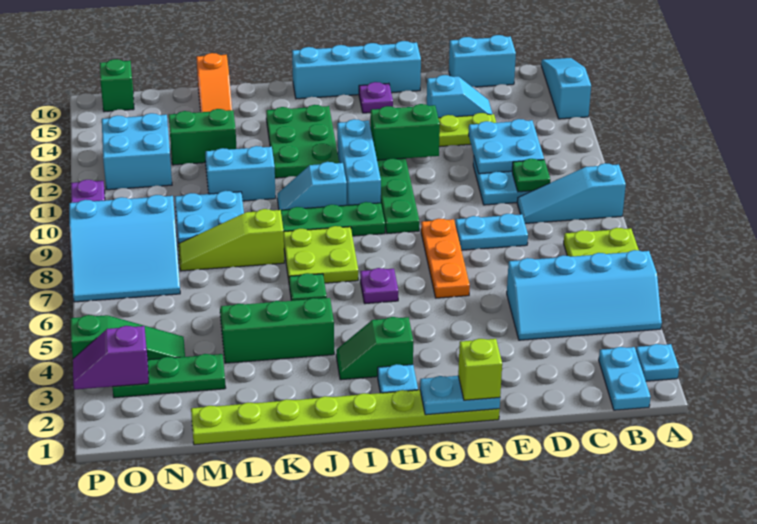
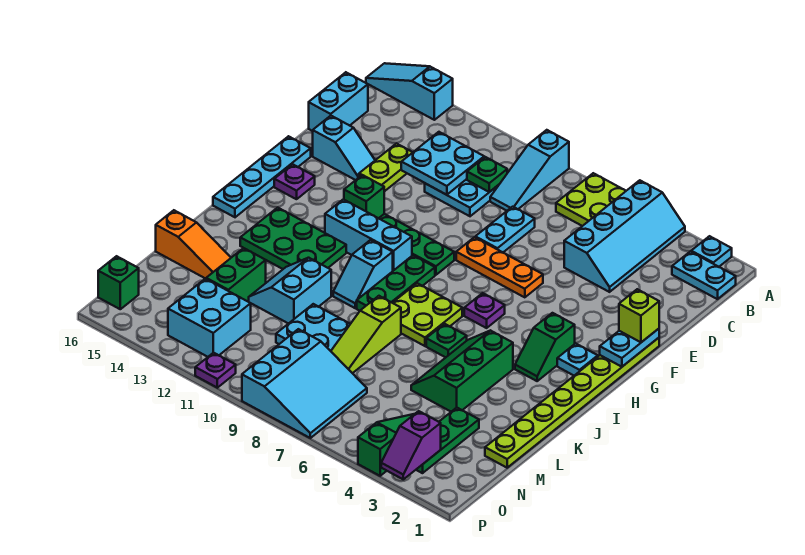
cyan slope D14:E14 level 1 top E -> cyan slope E14:E15 level 1 top 15
green brick F12:G12 level 2 -> green brick G12 level 2
cyan brick F16:I16 level 1 -> cyan plate F16:I16 level 1

